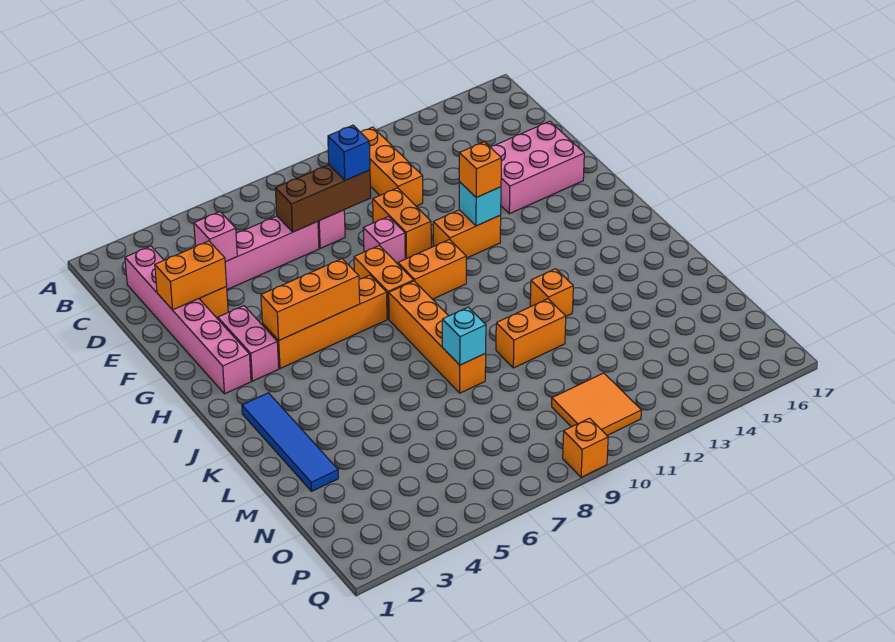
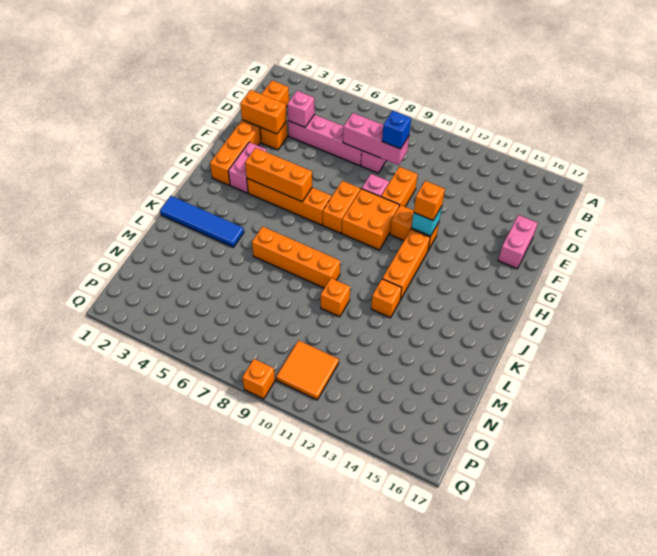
orange brick B11:D11 level 1 -> orange brick H12:J12 level 1
pink brick C2:H2 level 1 -> orange brick C2:H2 level 1
brown brick D7:D9 level 2 -> pink brick D7:D9 level 2
pink brick E14:F16 level 1 -> pink brick E16:F16 level 1
orange brick H9:H10 level 1 -> orange brick G9:H10 level 1
orange brick I8:L8 level 1 -> orange brick K6:K9 level 1
blue tile J2:M2 level 1 -> blue tile K1:K4 level 1
cyan brick L8 level 2 -> none
orange brick L10:L11 level 1 -> orange brick L10 level 1

